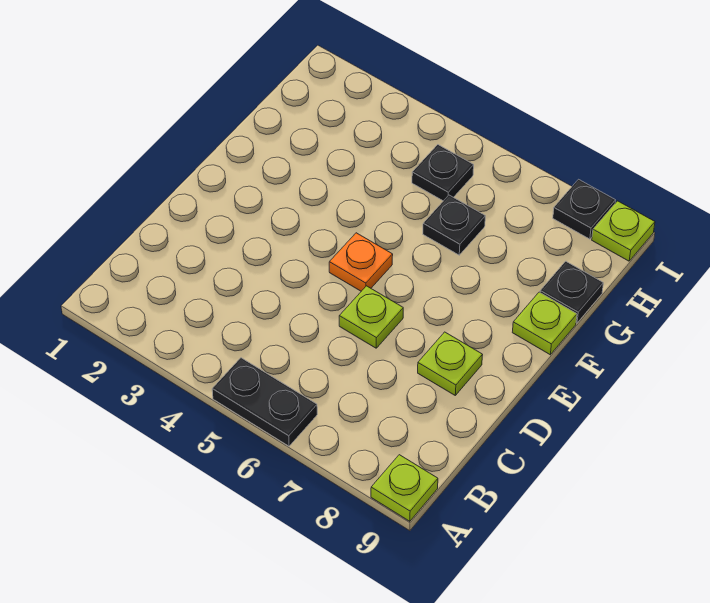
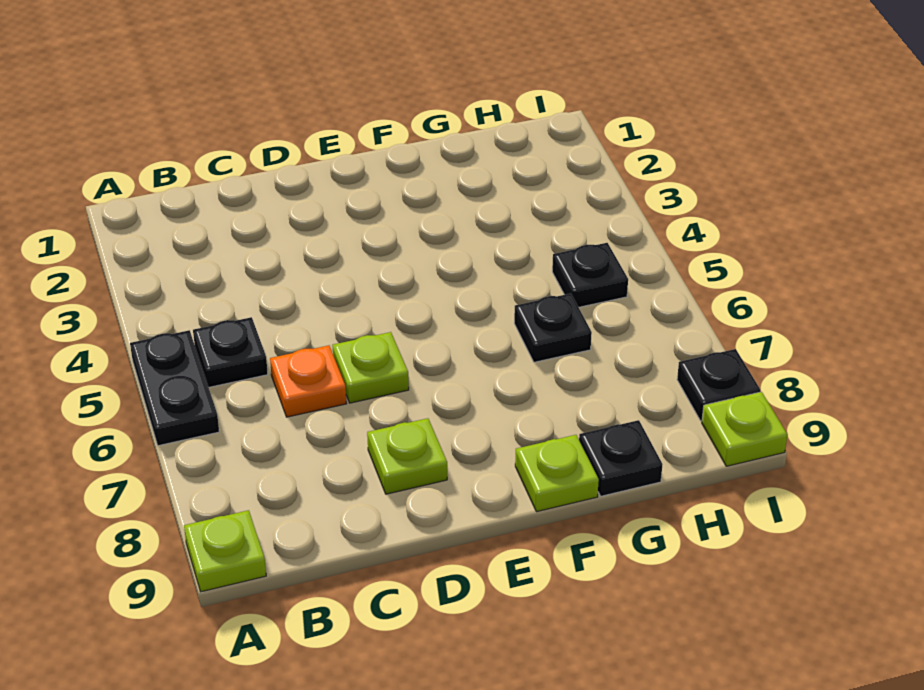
none -> black plate B5 level 1
orange plate E5 level 1 -> orange plate C6 level 1

